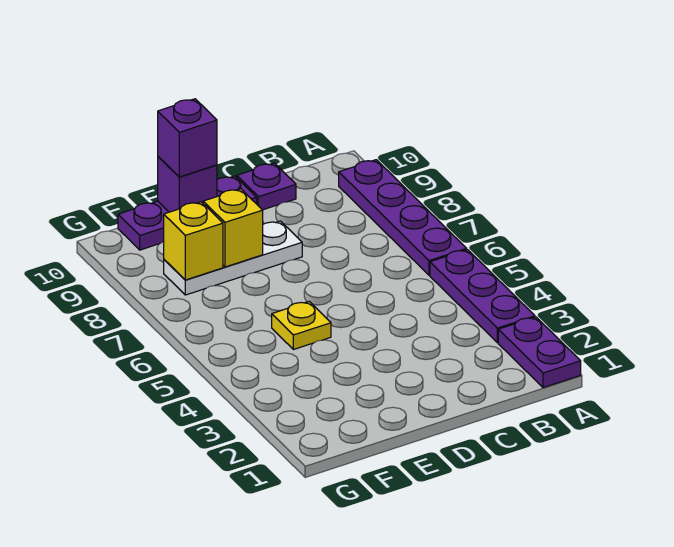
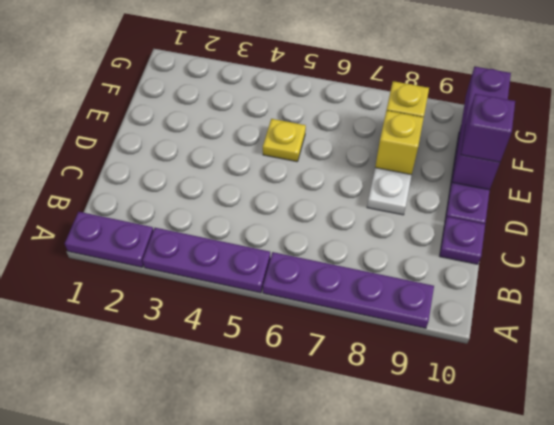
purple brick E10 level 2 -> purple brick E10:G10 level 2

